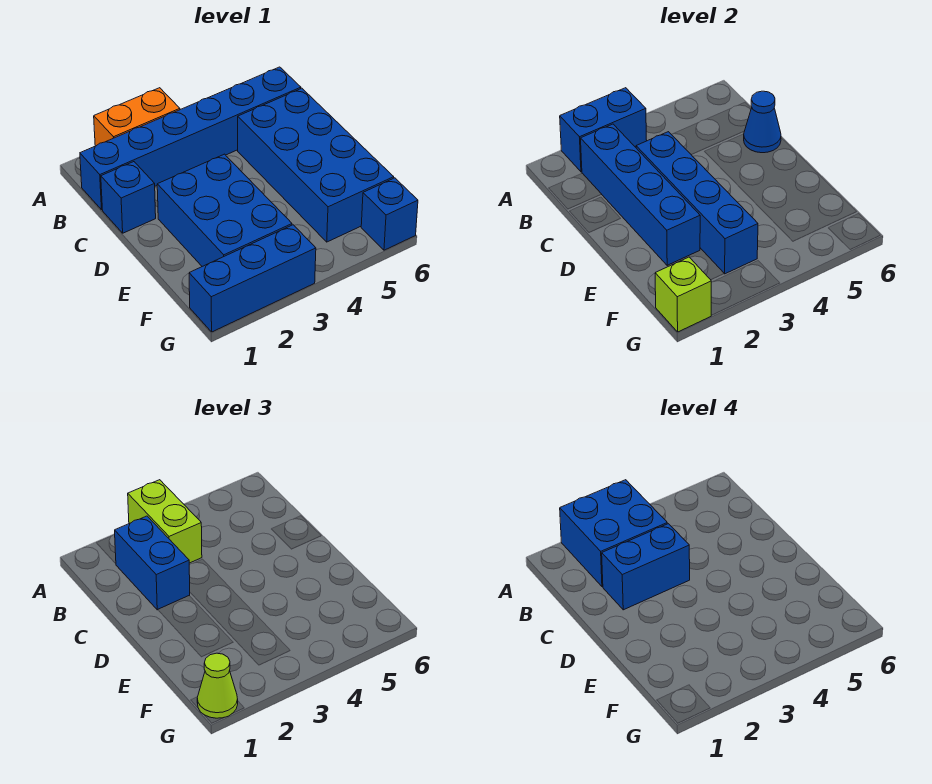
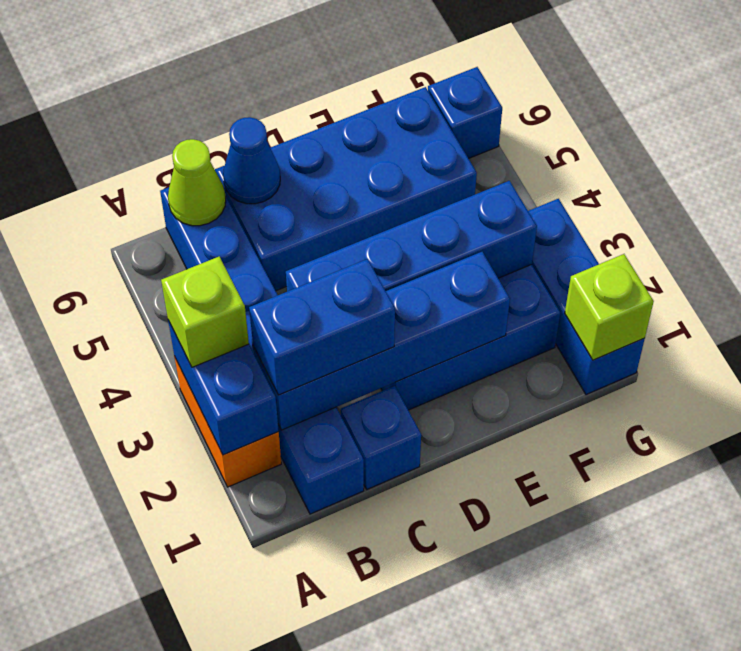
blue brick A2:B3 level 4 -> none
lime brick A3:B3 level 3 -> lime brick A3 level 3
blue brick C2:C3 level 4 -> none
lime cone G1 level 3 -> lime cone B6 level 2

